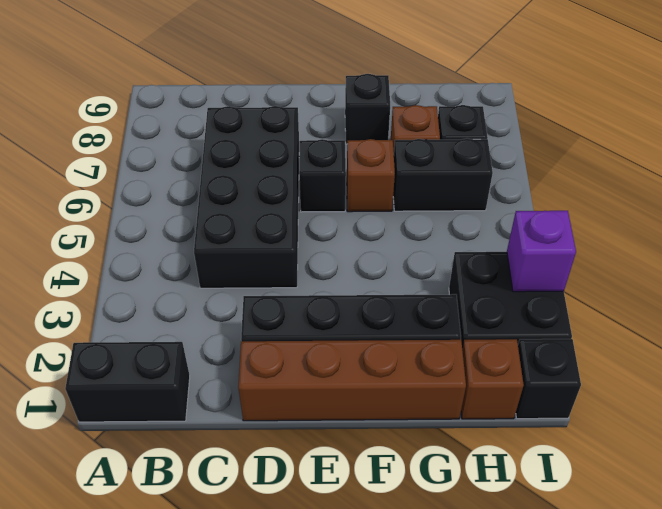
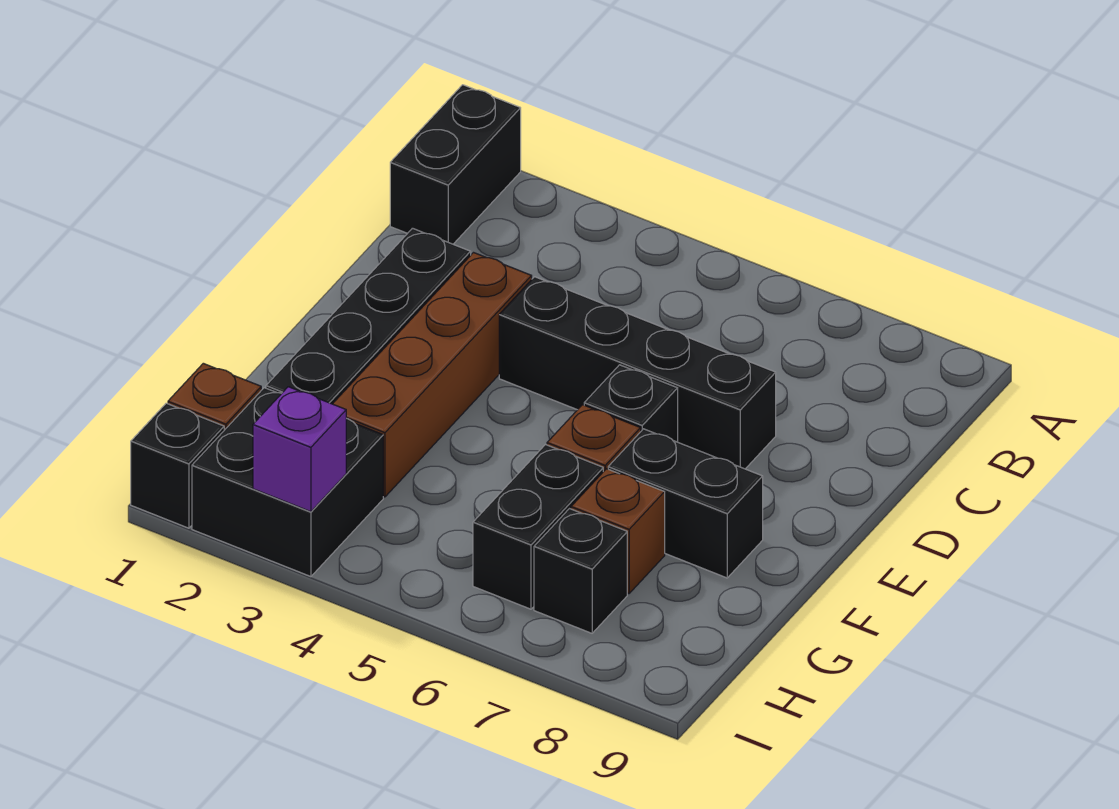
black brick C4:D7 level 1 -> black brick D4:D7 level 1
brown brick D1:G1 level 1 -> brown brick D3:G3 level 1
black brick F8 level 1 -> black brick F7:F8 level 1

